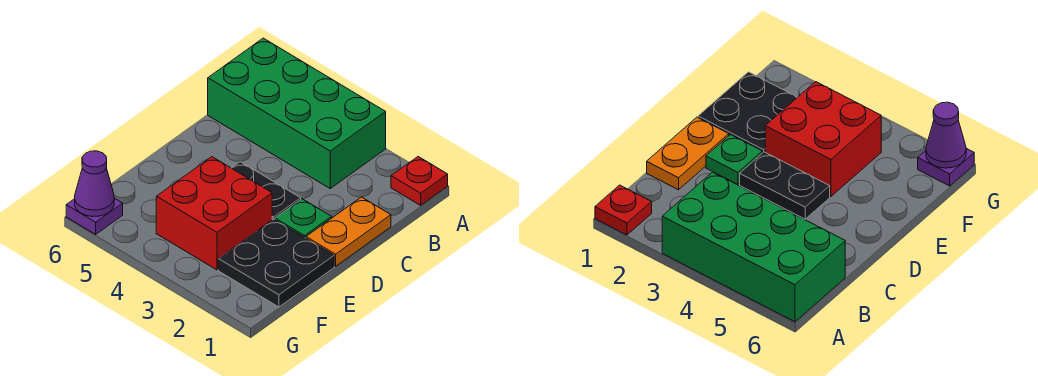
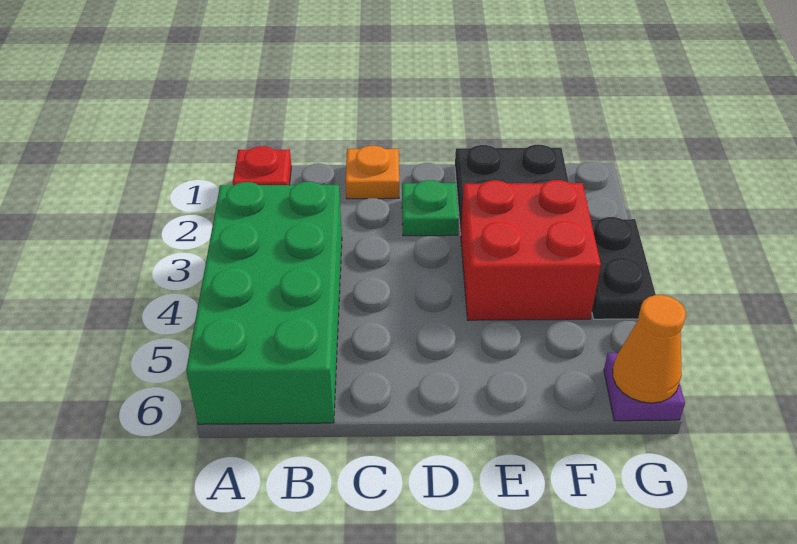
orange plate C1:D1 level 1 -> orange plate C1 level 1
black plate D3:D4 level 1 -> black plate G3:G4 level 1
purple cone G6 level 2 -> orange cone G6 level 2

